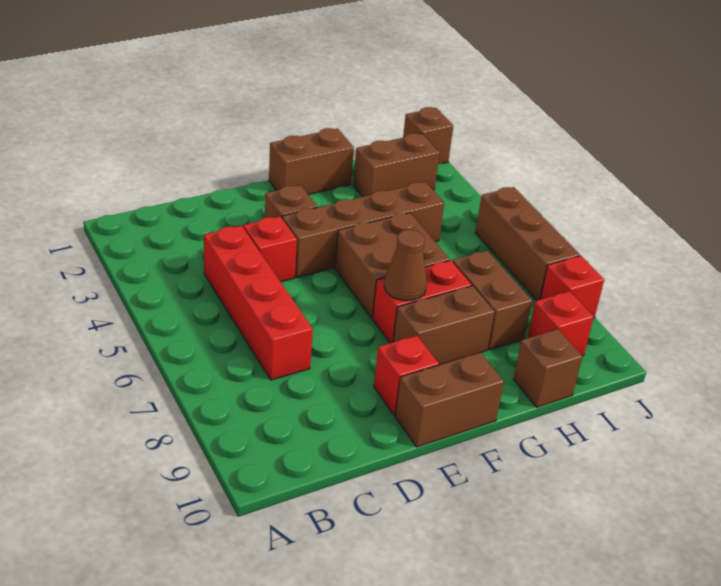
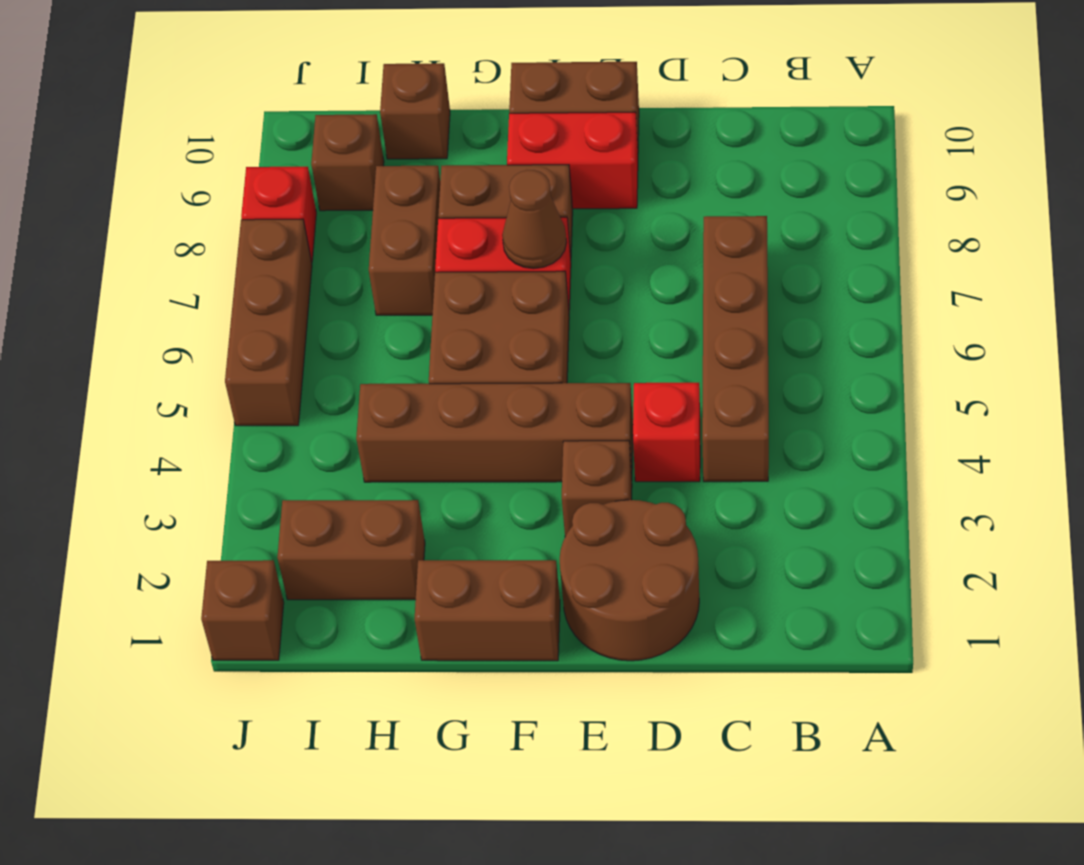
red brick C4:C7 level 1 -> brown brick C4:C7 level 1
none -> brown round brick D1:E2 level 1
red brick E9 level 1 -> red brick E9:F9 level 1
red brick I9 level 1 -> brown brick I9 level 1

